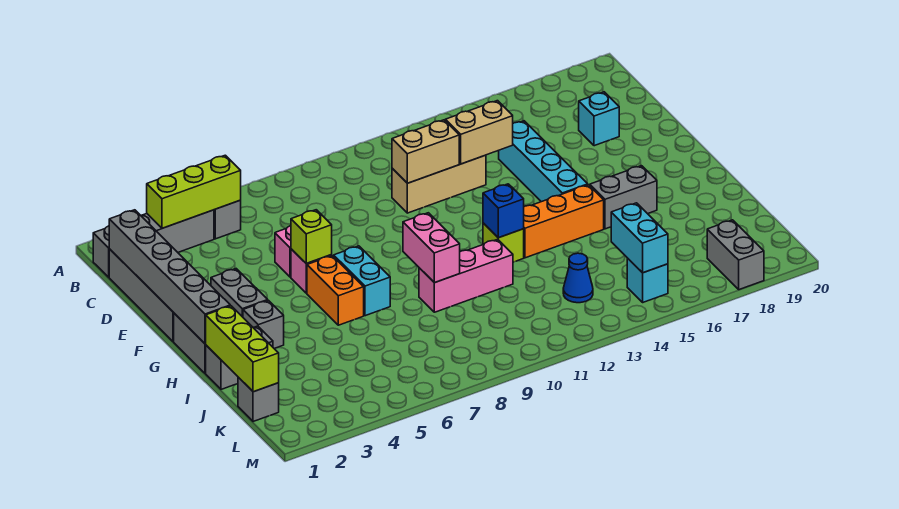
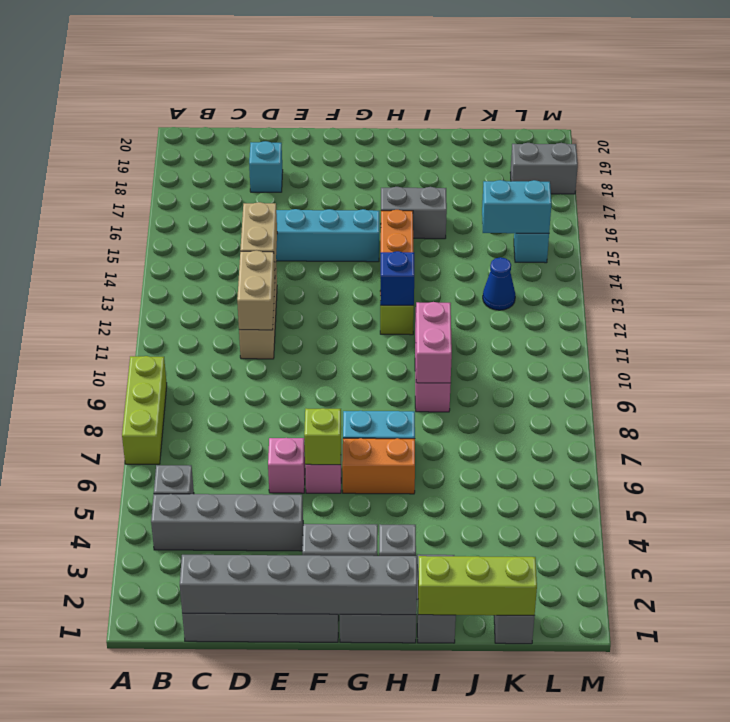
grey brick B1:B4 level 1 -> grey brick B4:E4 level 1
lime brick B3:B5 level 2 -> lime brick A7:A9 level 1
pink brick H9:I9 level 2 -> pink brick I9:I10 level 2
grey brick H16:H17 level 1 -> grey brick H16:I16 level 1

